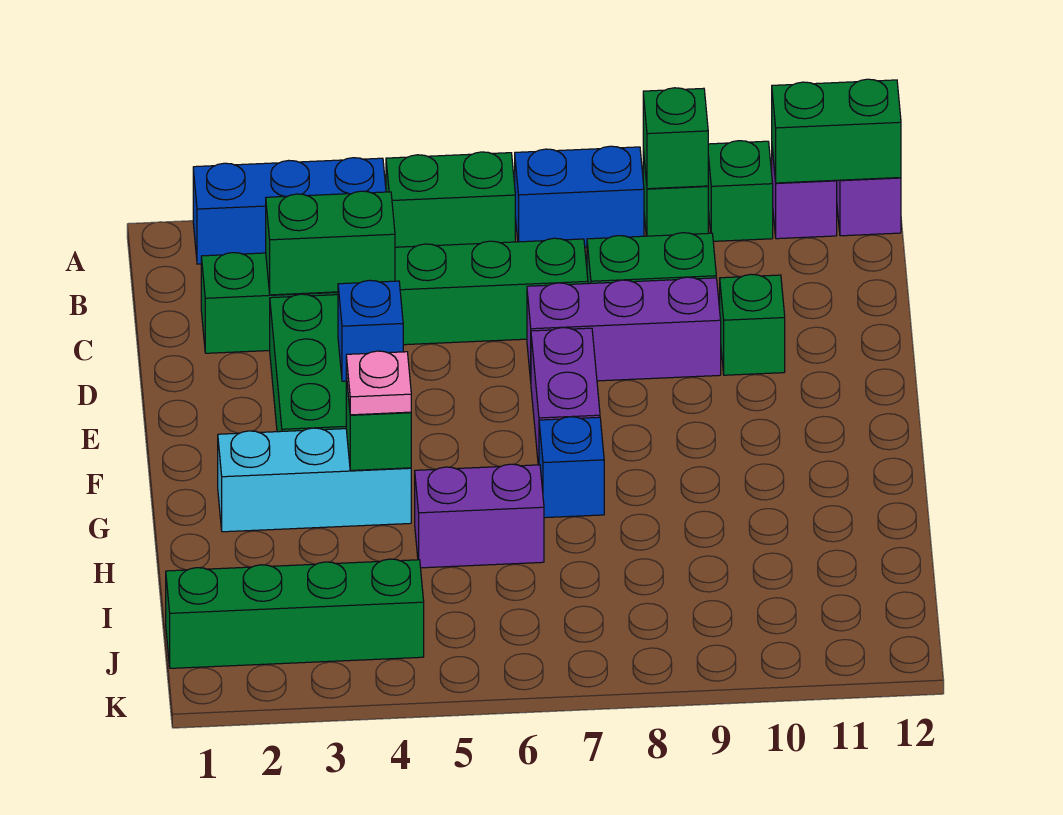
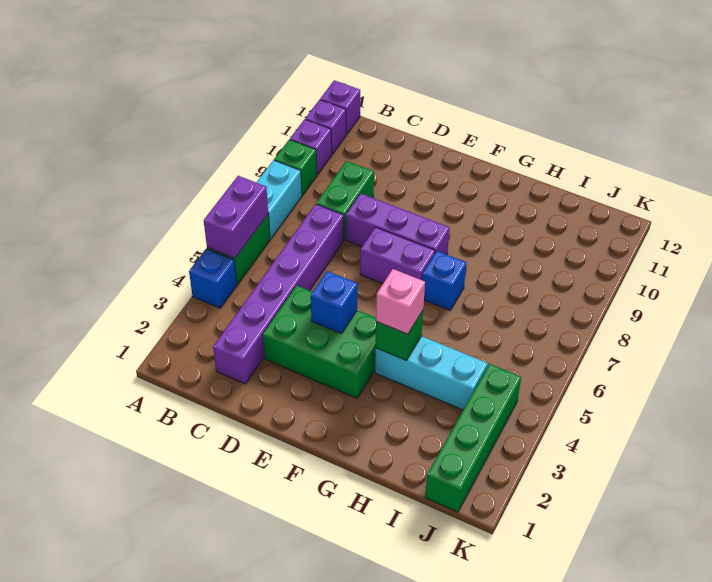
blue brick A2:A4 level 1 -> blue brick A4 level 1
blue brick A7:A8 level 1 -> cyan brick A7:A8 level 1
green brick A9 level 2 -> none
green brick A10 level 1 -> purple brick A10 level 1
green brick A11:A12 level 2 -> none
green brick C2:C7 level 1 -> purple brick C2:C7 level 1
green brick C3:C4 level 2 -> none
purple brick D7:D9 level 1 -> purple brick D8:F8 level 1
green brick D10 level 1 -> none
cyan brick G2:G4 level 1 -> cyan brick G4:I4 level 1
pink plate G4 level 3 -> pink brick G4 level 3
purple brick H5:H6 level 1 -> purple brick A5:A6 level 2

